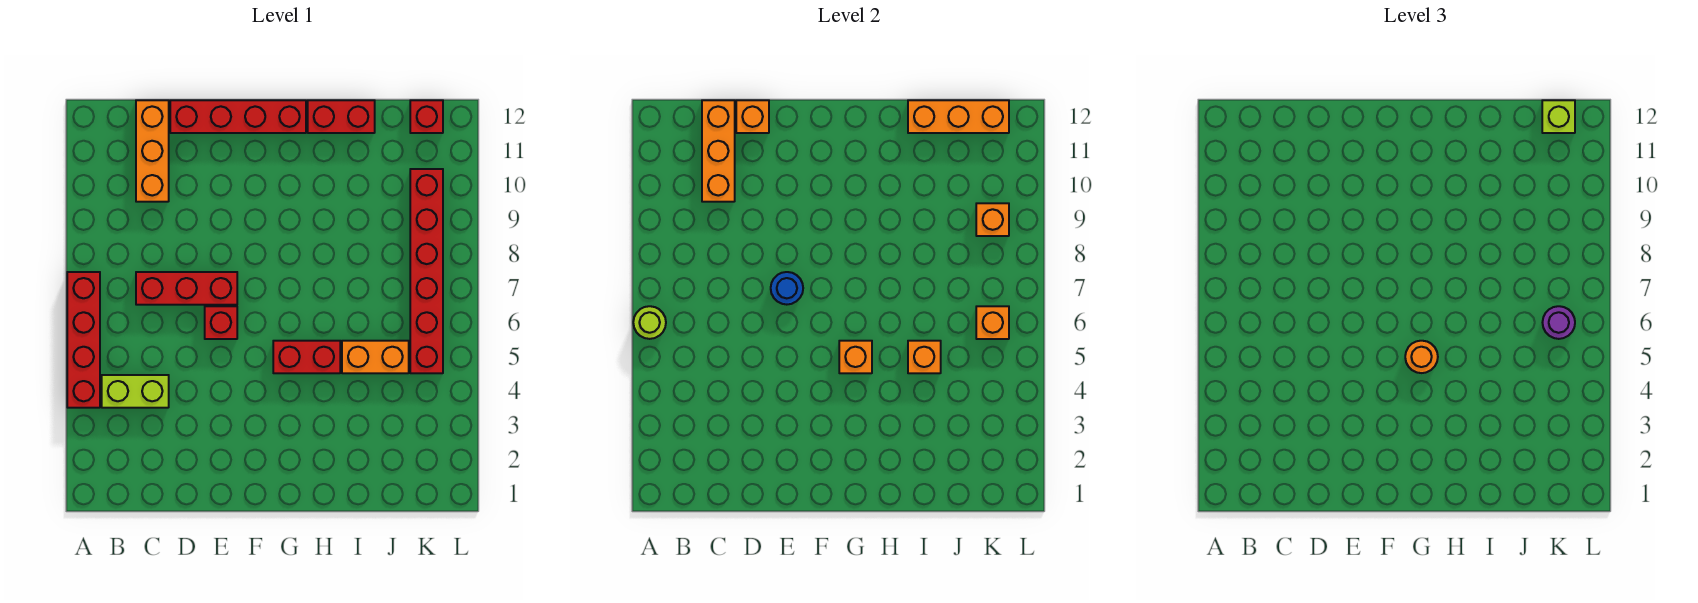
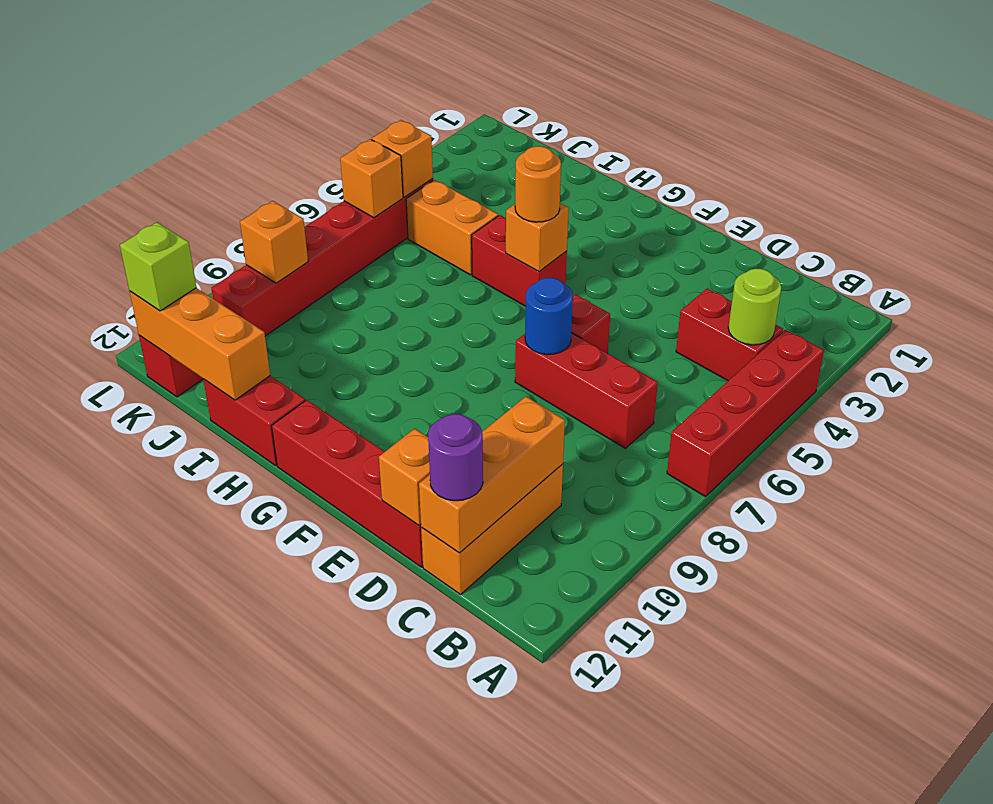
lime round brick A6 level 2 -> lime round brick B4 level 2
lime brick B4:C4 level 1 -> red brick B4:C4 level 1
orange brick I5 level 2 -> orange brick K5 level 2
purple round brick K6 level 3 -> purple round brick C12 level 3

